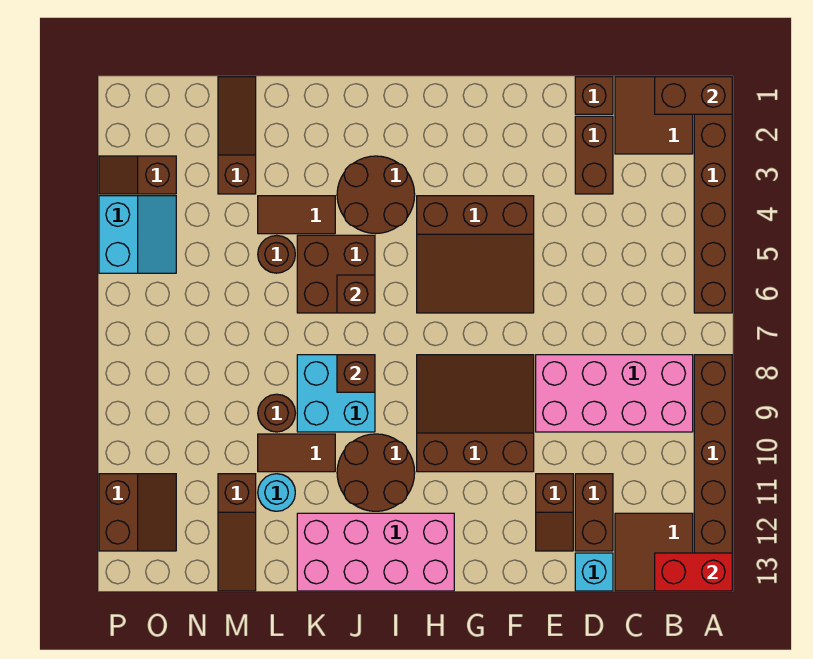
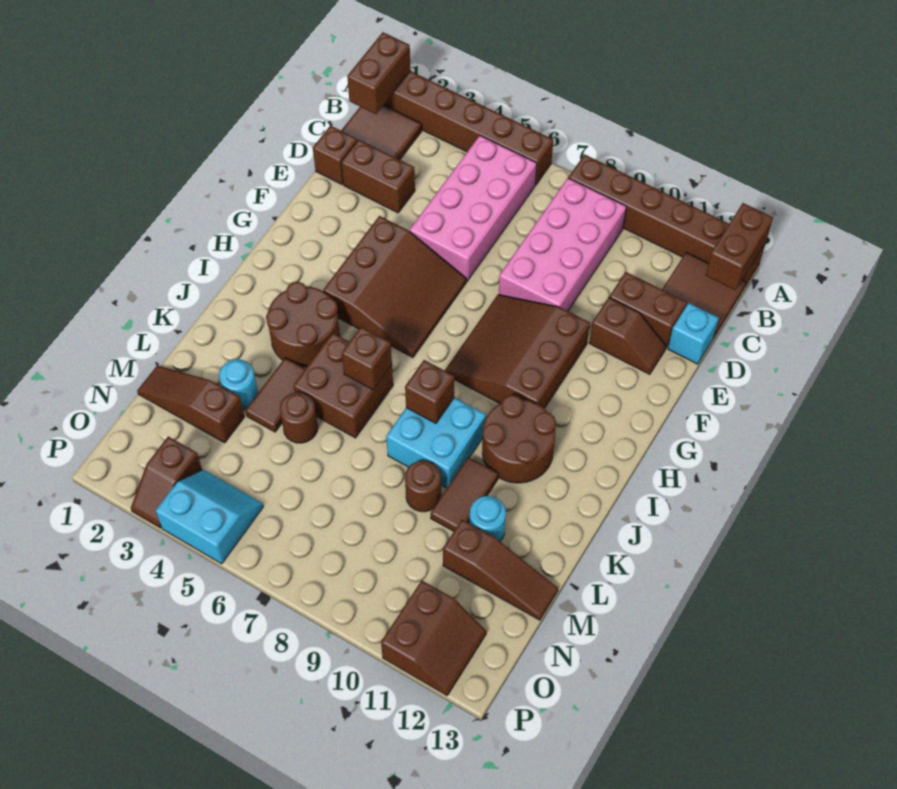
red brick A13:B13 level 2 -> brown brick A13:B13 level 2
pink brick H12:K13 level 1 -> pink brick B5:E6 level 1
none -> cyan round brick L3 level 1
brown slope O11:P12 level 1 top P -> brown slope O11:P12 level 1 top 11

